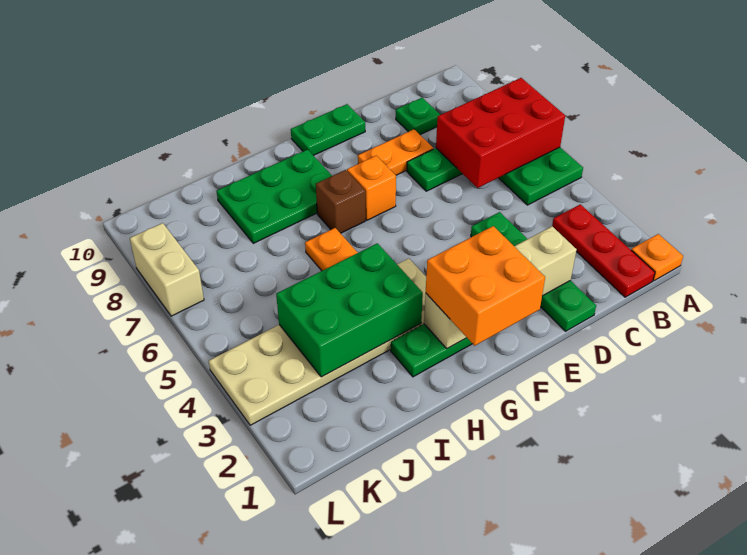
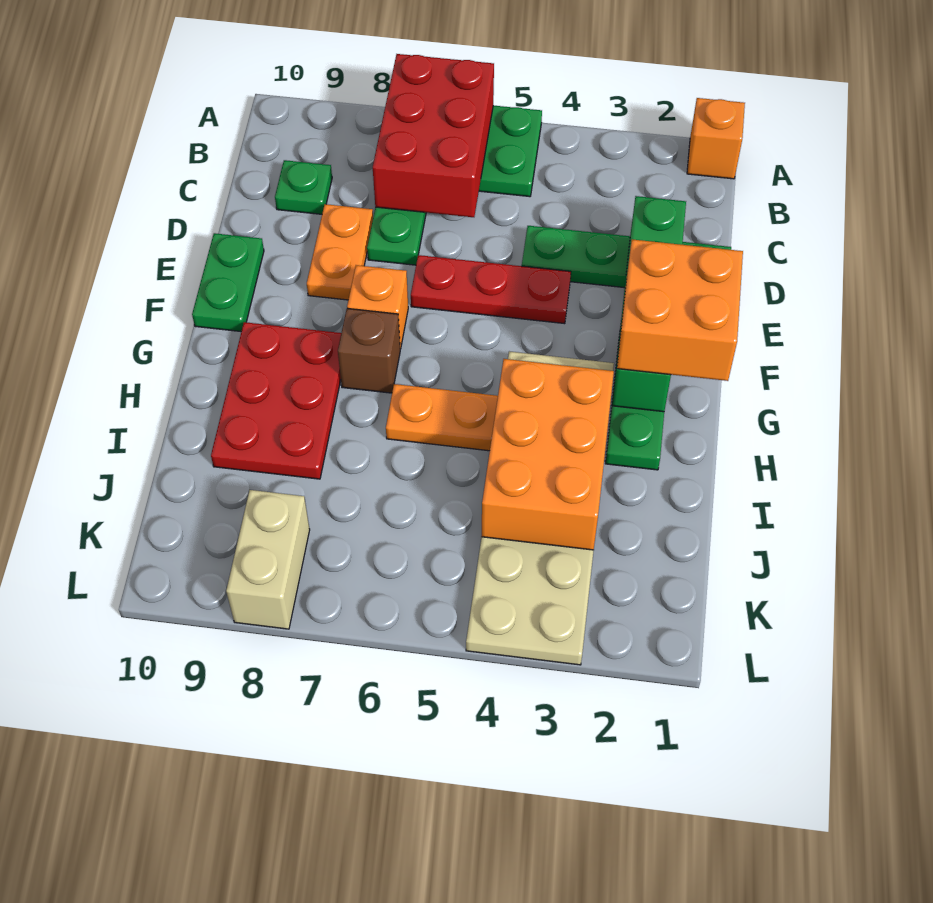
orange plate A1 level 1 -> orange brick A1 level 1
red plate B1:B3 level 1 -> red plate E4:E6 level 1
tan brick D2:G2 level 2 -> green brick D2:G2 level 2
green plate G8:I9 level 1 -> red plate G8:I9 level 1
green brick H3:J4 level 2 -> orange brick H3:J4 level 2
tan brick L7:L8 level 1 -> tan brick K8:L8 level 1

